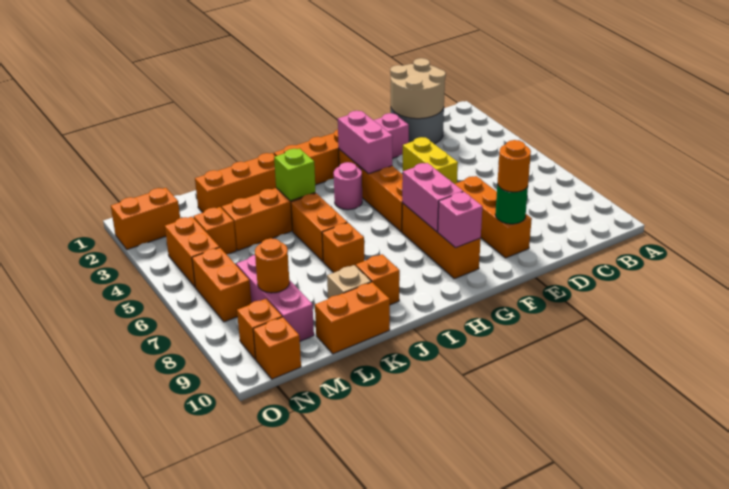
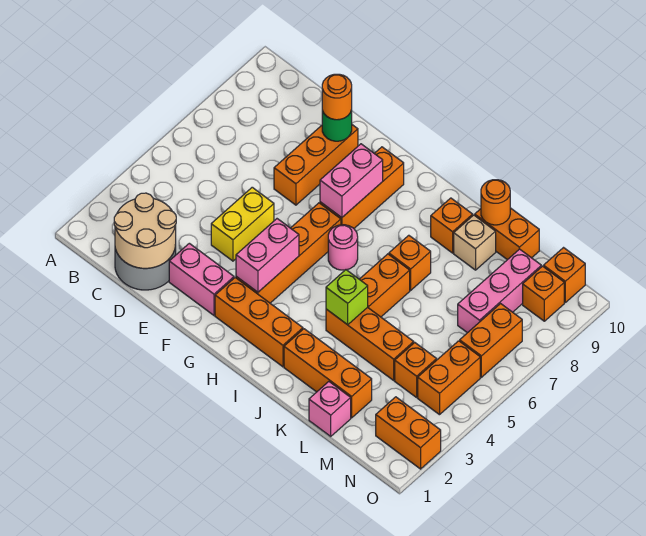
pink brick G9 level 2 -> pink brick L1 level 1
pink round brick H4 level 1 -> pink round brick H6 level 1
orange round brick M8 level 2 -> orange round brick K10 level 2

